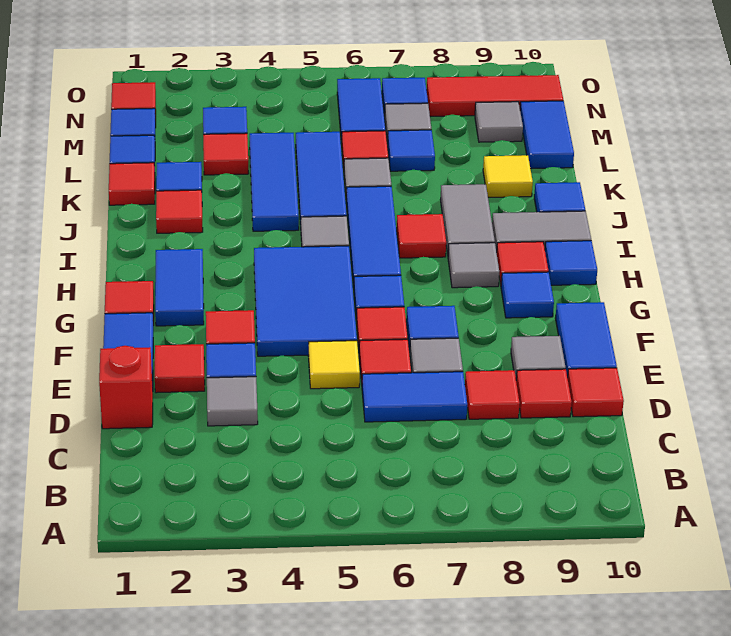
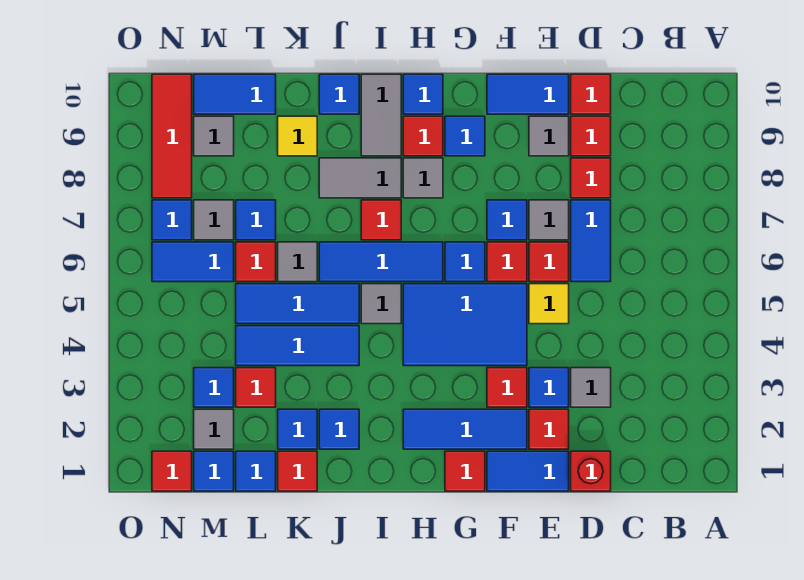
blue tile G2:H2 level 1 -> blue tile F2:H2 level 1
red tile J2 level 1 -> blue tile J2 level 1
none -> grey tile M2 level 1

